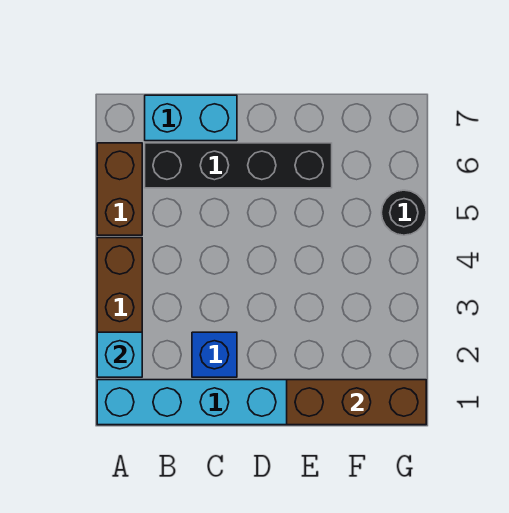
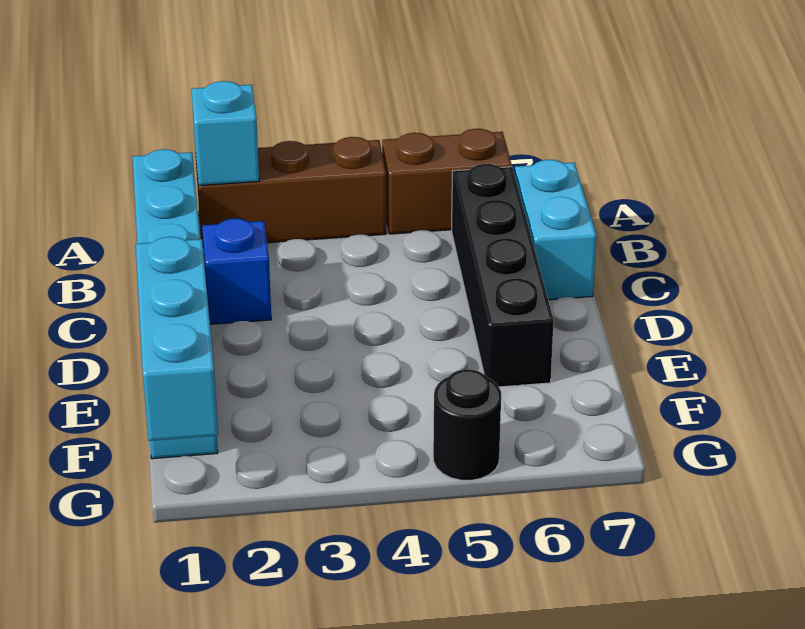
brown brick E1:G1 level 2 -> cyan brick E1:G1 level 2

